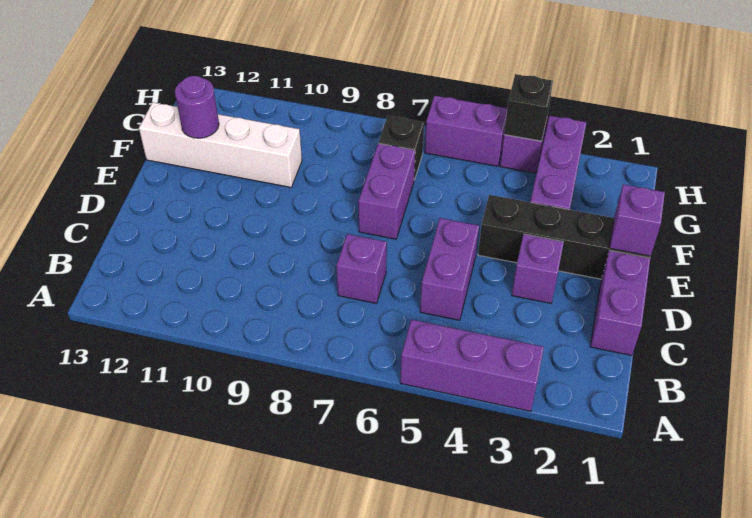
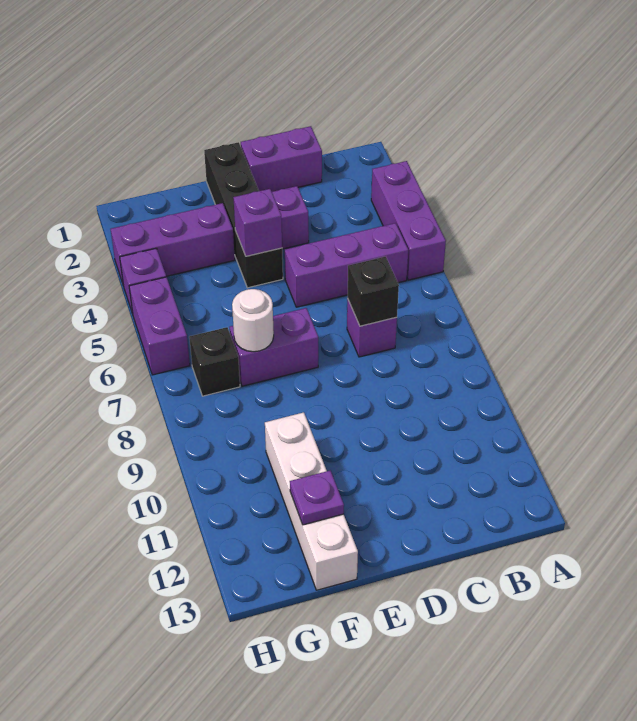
purple brick C5:D5 level 1 -> purple brick B5:D5 level 1
purple brick E1 level 2 -> purple brick E4 level 2
none -> white round brick F7 level 2
purple round brick F12 level 2 -> purple plate F12 level 2
black brick H4 level 2 -> black brick C7 level 2

